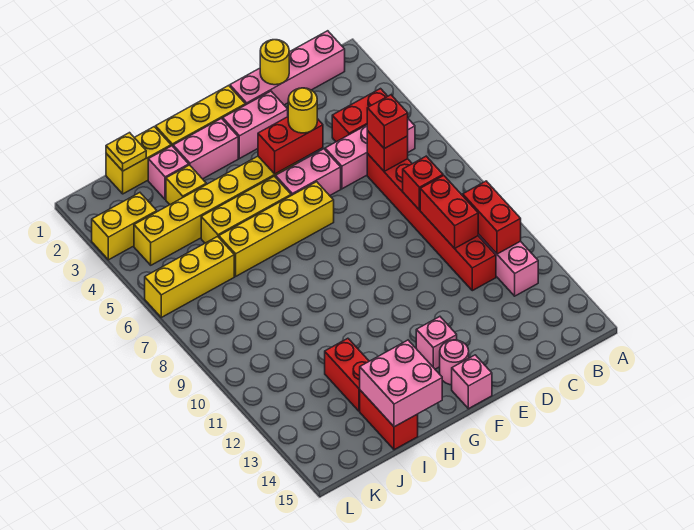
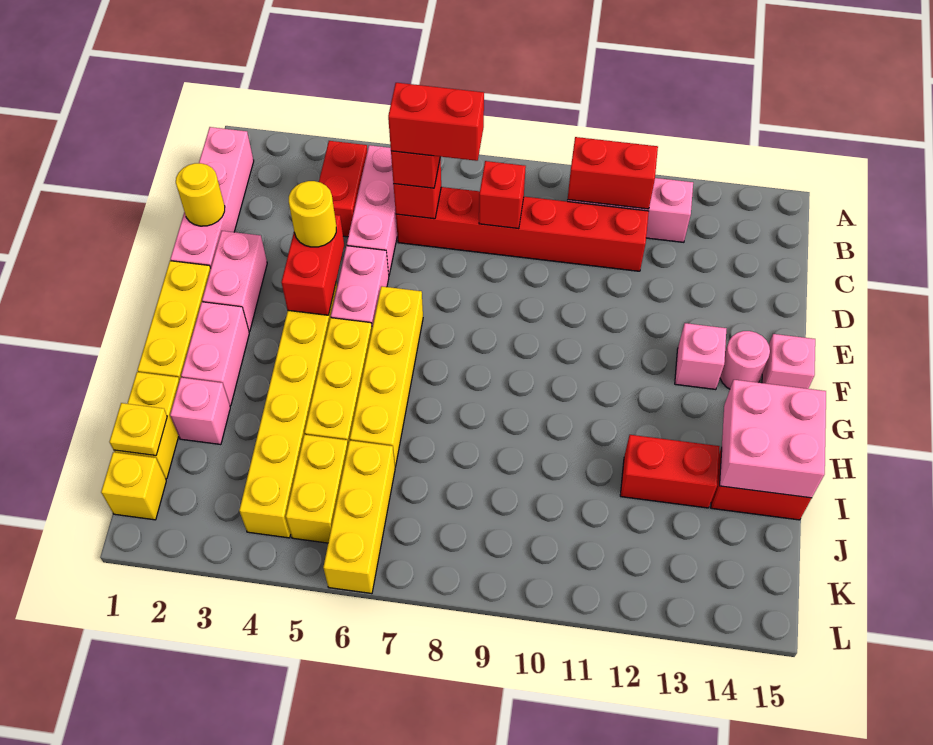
red brick C9:C10 level 2 -> red brick C6:C7 level 4
yellow brick I3 level 1 -> yellow brick K1 level 1
yellow brick K3:L3 level 1 -> yellow brick J5:K5 level 1

